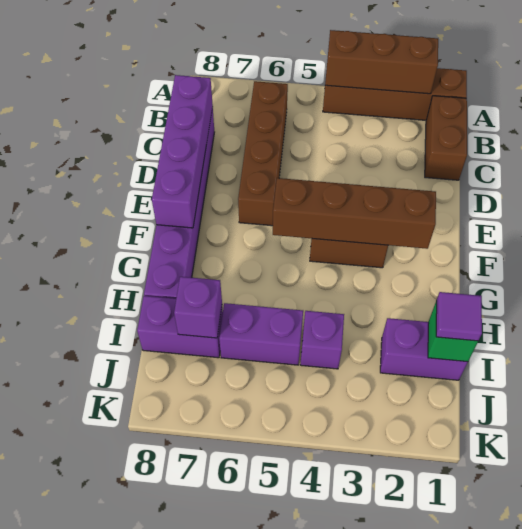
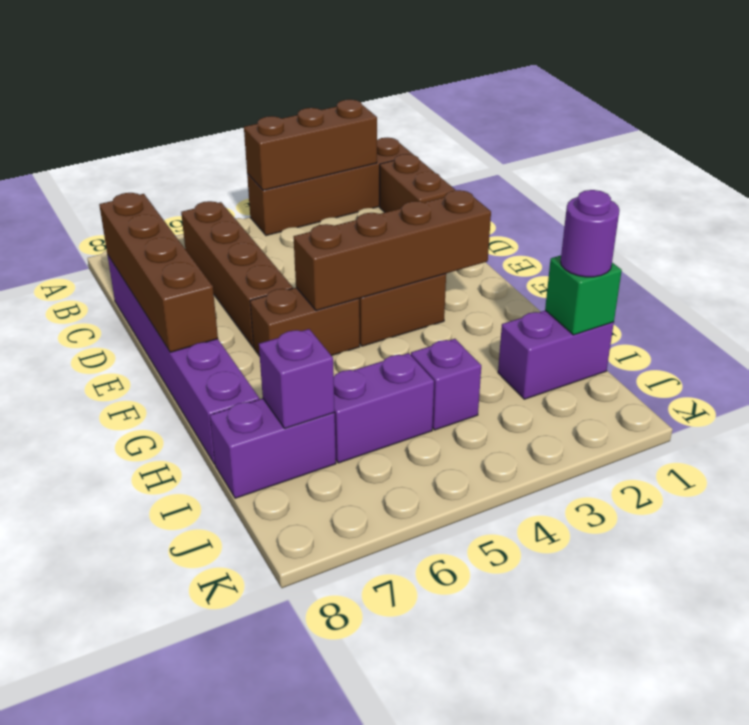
purple brick C8:F8 level 2 -> brown brick C8:F8 level 2
none -> brown brick F5:F6 level 1
purple tile I1 level 3 -> purple round brick I1 level 3

